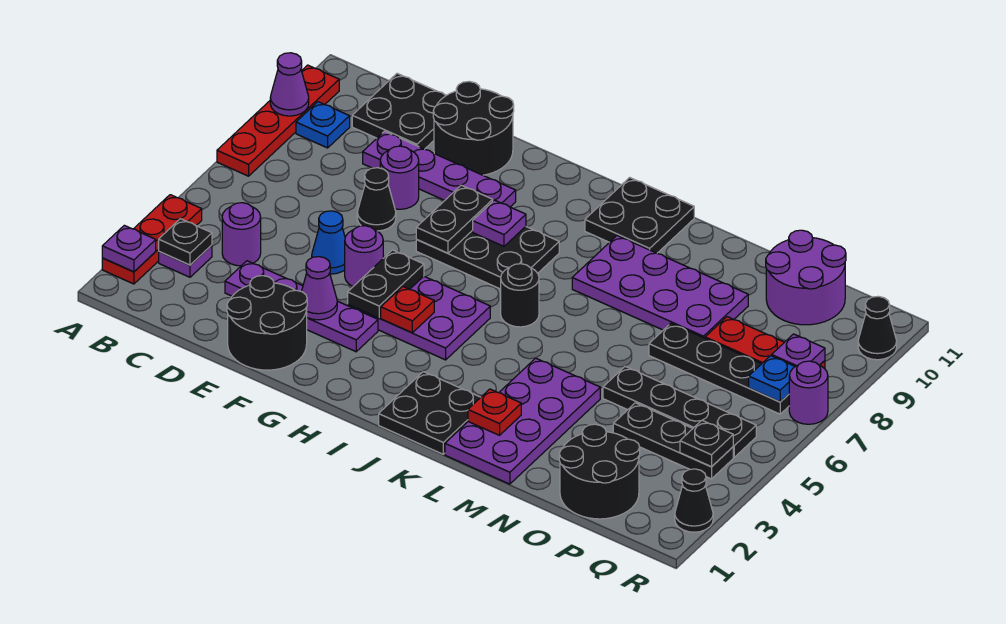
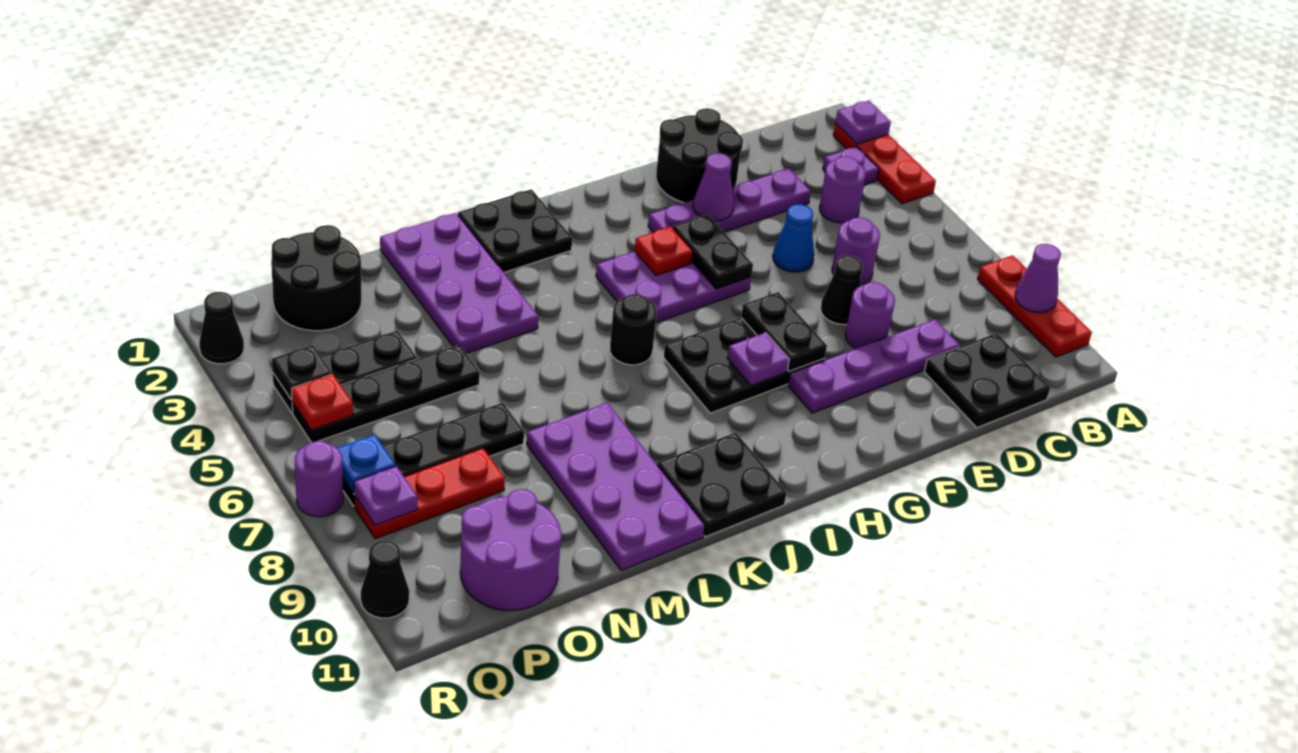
red plate A7:A10 level 1 -> red plate A8:A10 level 1
black plate B3 level 2 -> none
blue plate B9 level 1 -> none
black round brick E10:F11 level 1 -> none
purple round brick F5 level 1 -> purple round brick D6 level 1
purple plate K8:N9 level 1 -> purple plate L8:M11 level 1
red plate L2 level 2 -> red plate Q5 level 2

